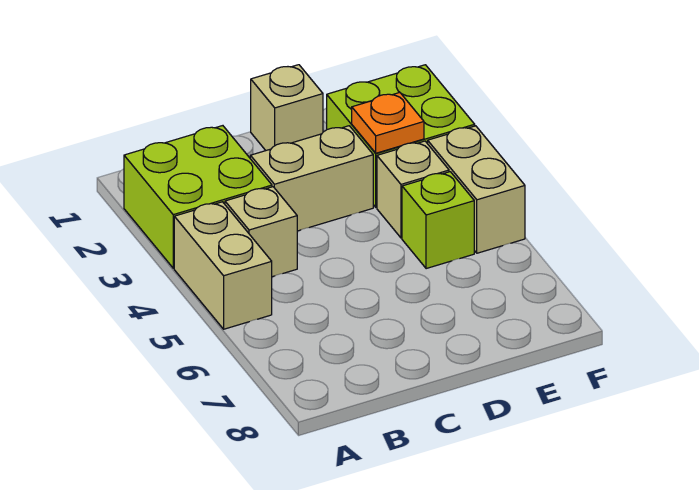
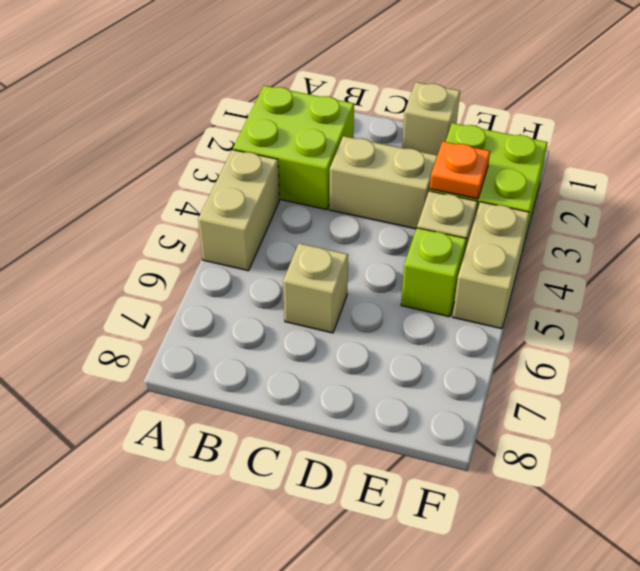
tan brick B4 level 1 -> tan brick C6 level 1

